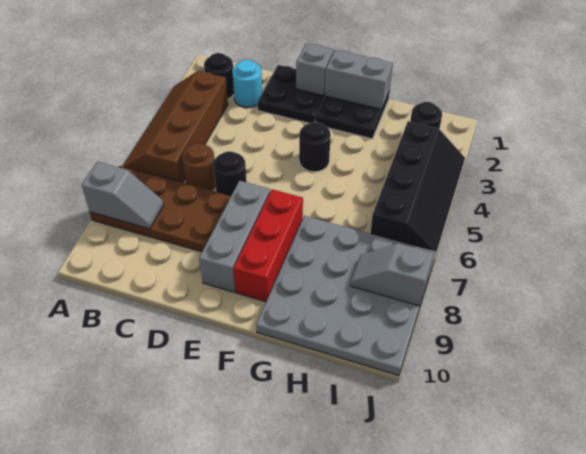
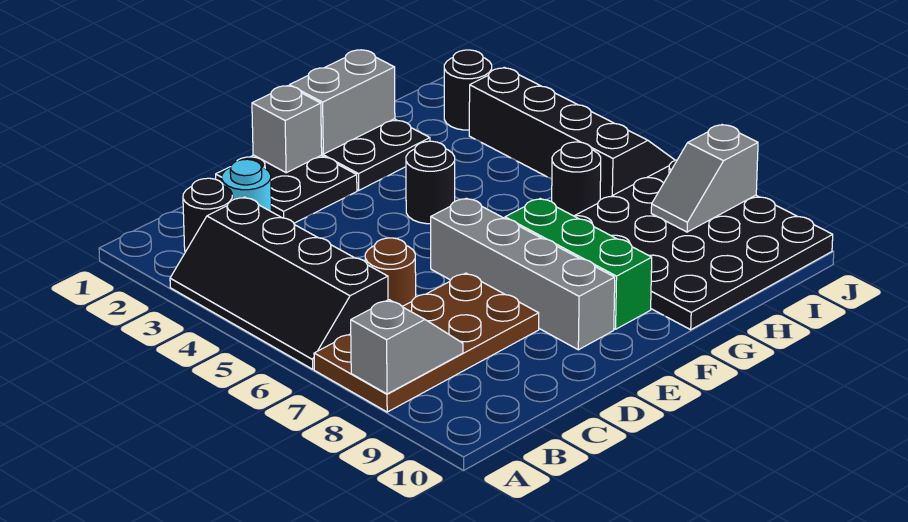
brown slope A3:B6 level 1 top B -> black slope A3:B6 level 1 top B
black round brick D6 level 1 -> black round brick H6 level 1
grey brick E7:E9 level 1 -> grey brick E6:E9 level 1
red brick F7:F9 level 1 -> green brick F7:F9 level 1
grey plate G7:J10 level 1 -> black plate G7:J10 level 1

